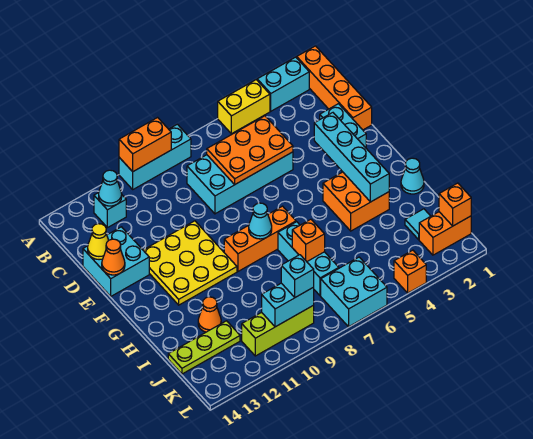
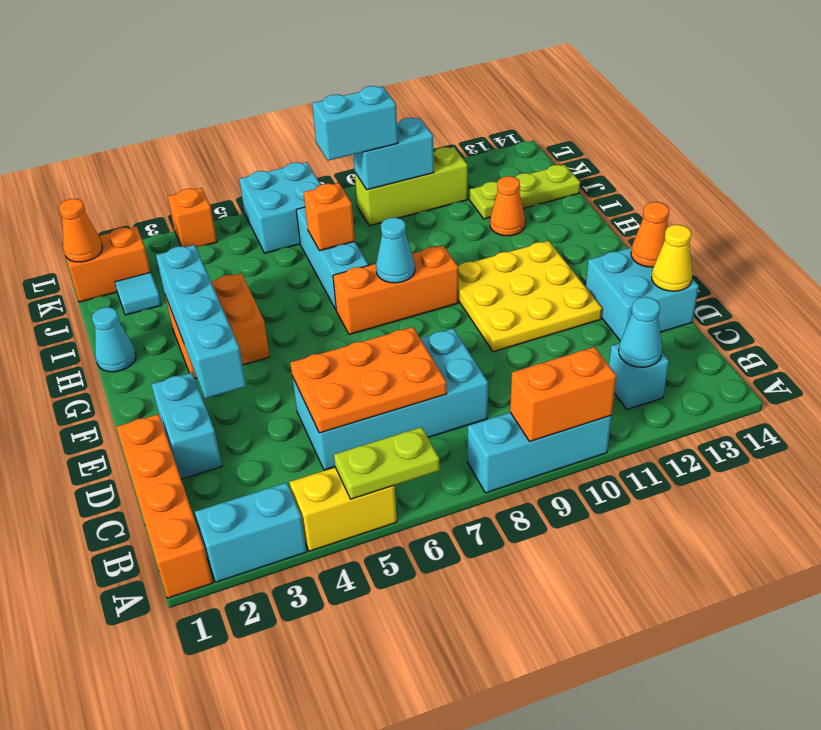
none -> lime plate A5:A6 level 2
orange brick K1 level 2 -> orange cone K1 level 2
cyan brick K9 level 3 -> cyan brick K8:K9 level 3

